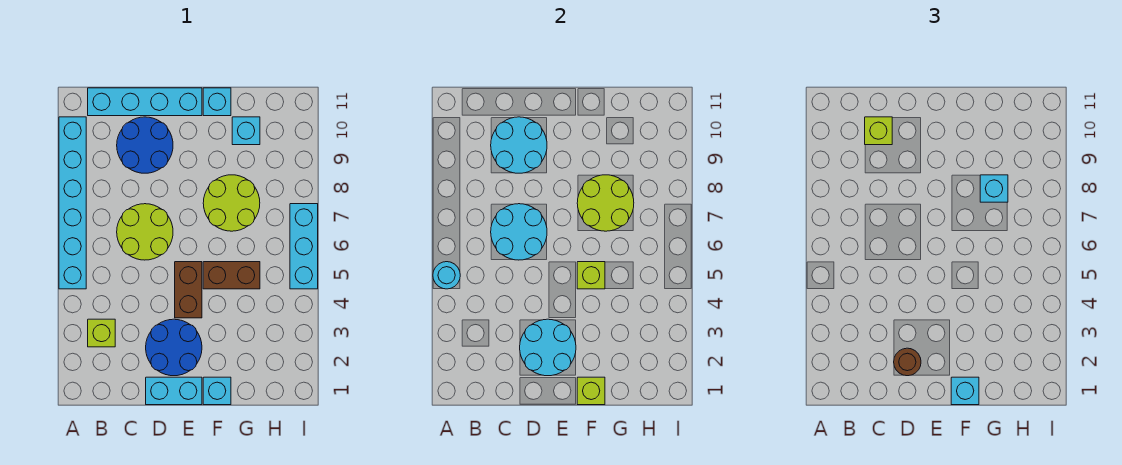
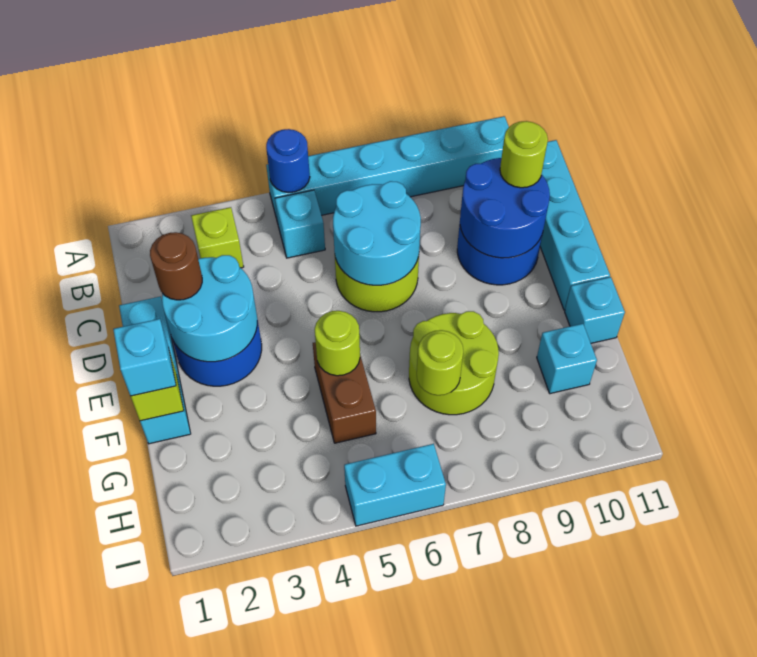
cyan round brick A5 level 2 -> blue round brick A5 level 2
cyan round brick C9:D10 level 2 -> blue round brick C9:D10 level 2
lime brick C10 level 3 -> lime round brick C10 level 3
brown brick E4:E5 level 1 -> none
lime brick F5 level 2 -> lime round brick F5 level 2
lime round brick F7:G8 level 2 -> lime round brick G7 level 2
cyan brick G8 level 3 -> cyan brick B5 level 1
cyan brick I5:I7 level 1 -> cyan brick I5:I6 level 1

